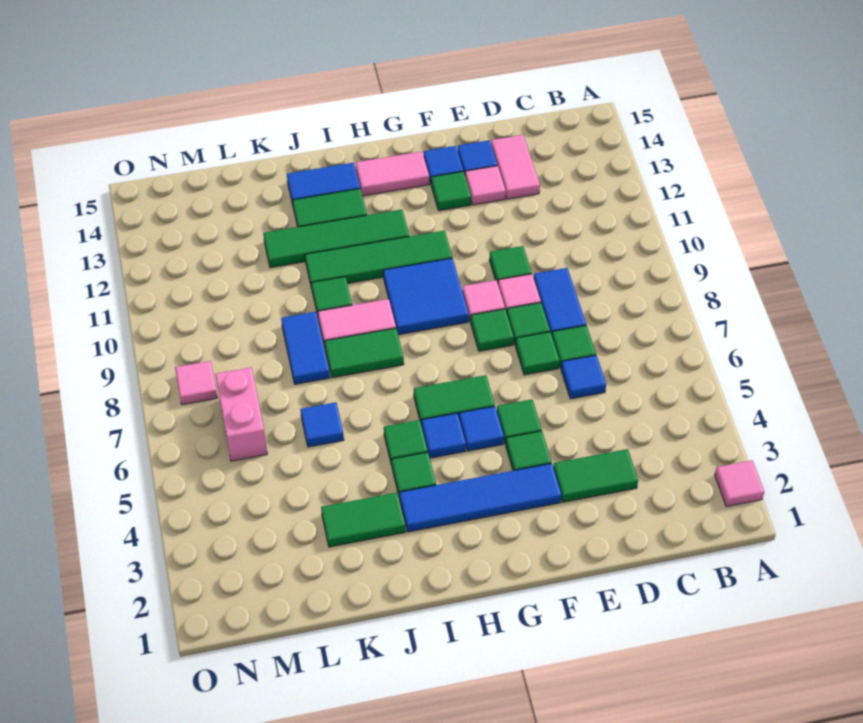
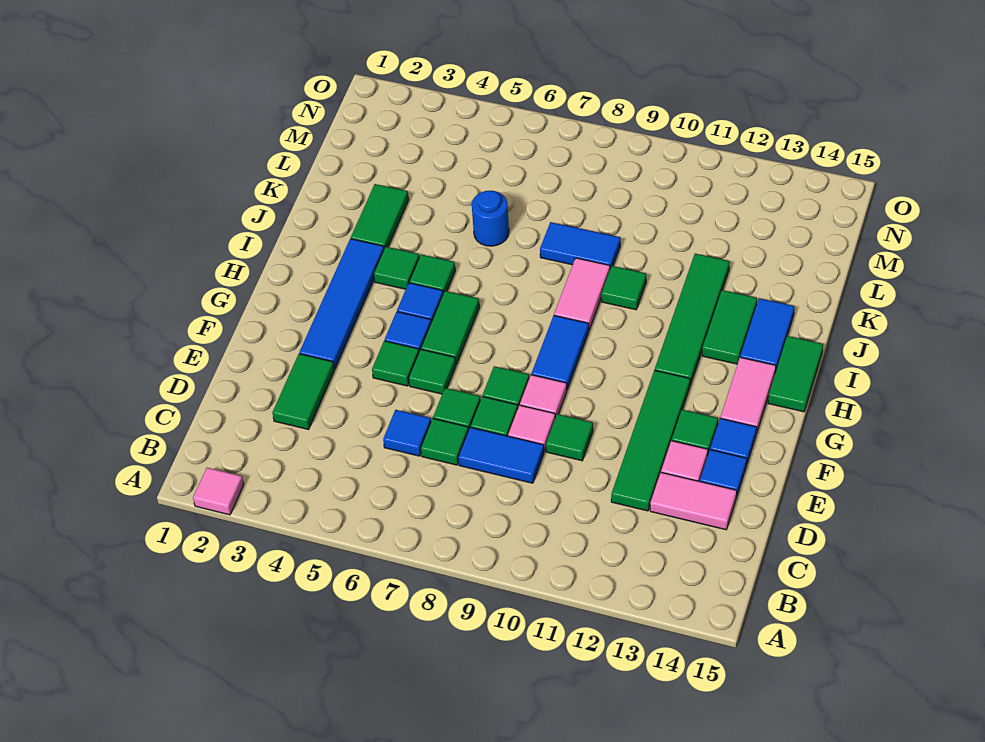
green tile F4 level 1 -> green tile F6 level 1
blue tile G9:H10 level 1 -> blue tile G9:H9 level 1
green tile G11:J11 level 1 -> green tile D12:G12 level 1
green tile I8:J8 level 1 -> green tile H15:I15 level 1
blue tile K6 level 1 -> blue round brick K6 level 1
pink brick M6:M7 level 1 -> none
pink tile N8 level 1 -> none

